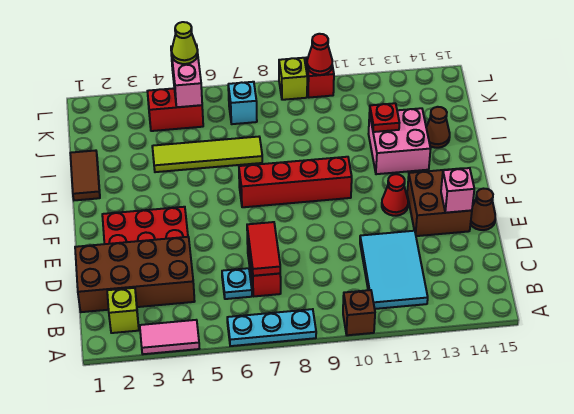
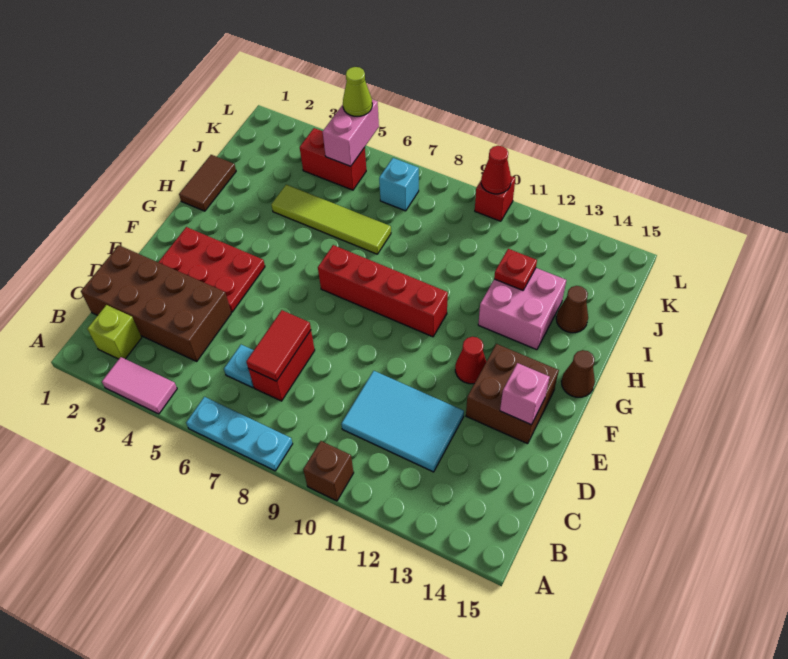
cyan tile B11:D12 level 1 -> cyan tile C10:D12 level 1
brown cone E15 level 1 -> brown cone G15 level 1
lime brick L9 level 1 -> none

